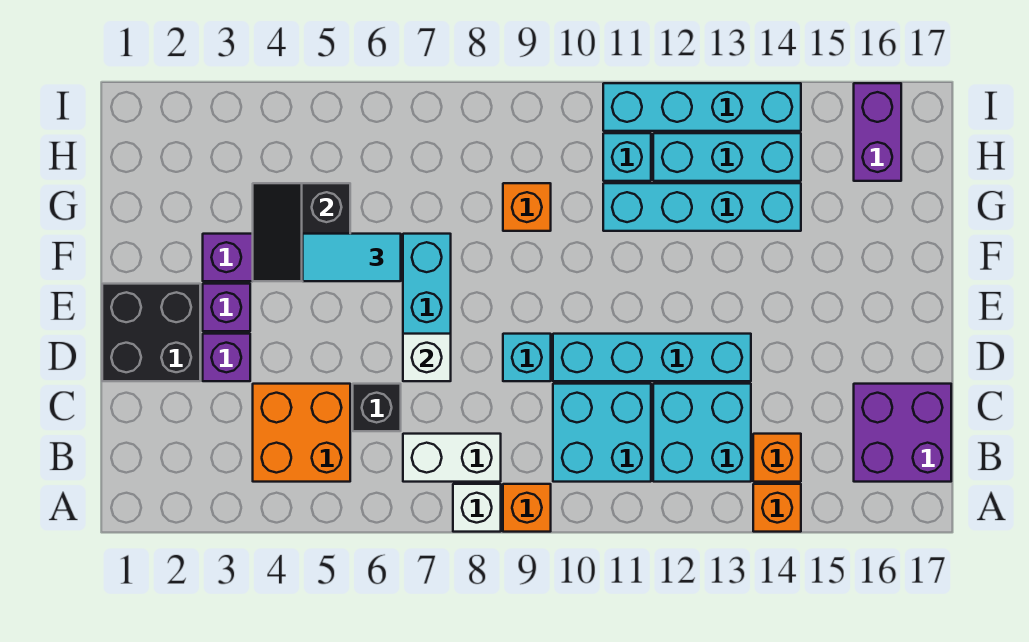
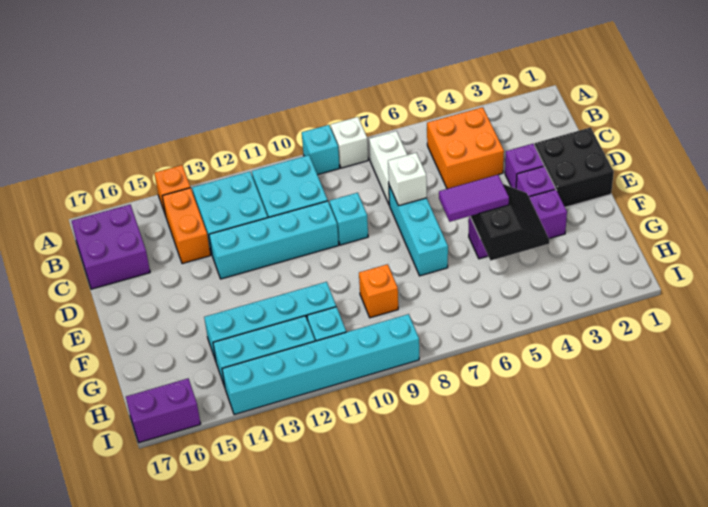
orange brick A9 level 1 -> cyan brick A9 level 1
white brick B7:B8 level 1 -> white brick B7:C7 level 1
orange brick B14 level 1 -> orange brick B14:C14 level 1
black brick C6 level 1 -> none
cyan tile F5:F6 level 3 -> purple tile F5:F6 level 3
purple brick H16:I16 level 1 -> purple brick I16:I17 level 1
cyan brick I11:I14 level 1 -> cyan brick I9:I14 level 1

